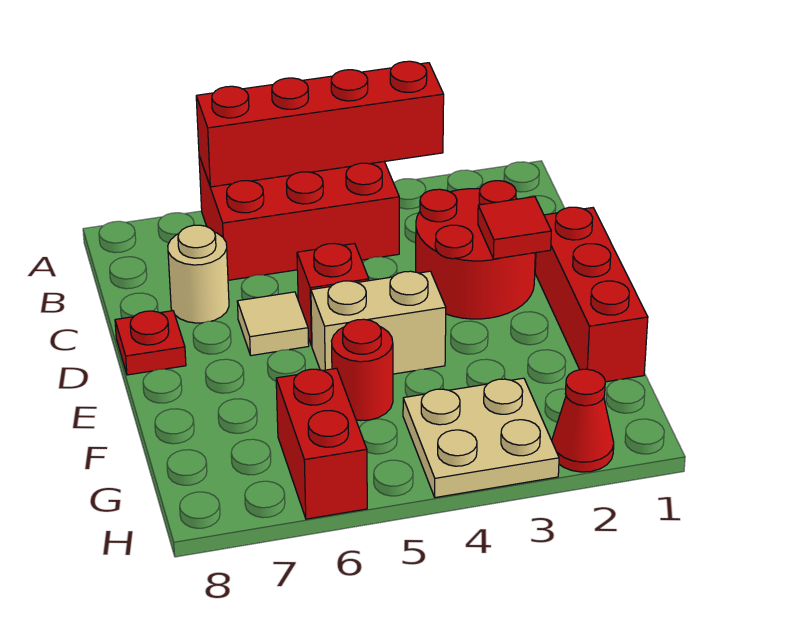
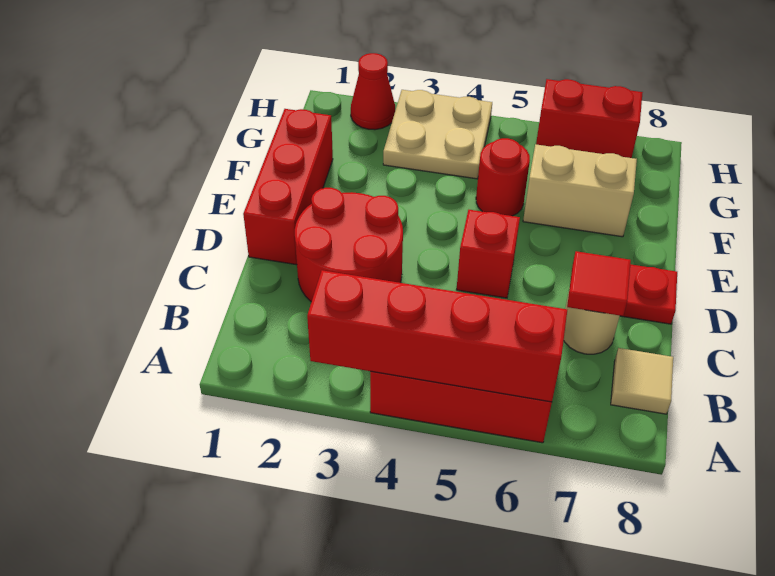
red tile D2 level 2 -> red tile C7 level 2
tan tile D6 level 1 -> tan tile B8 level 1
tan brick E4:E5 level 1 -> tan brick F6:F7 level 1
red brick G6:H6 level 1 -> red brick H6:H7 level 1

